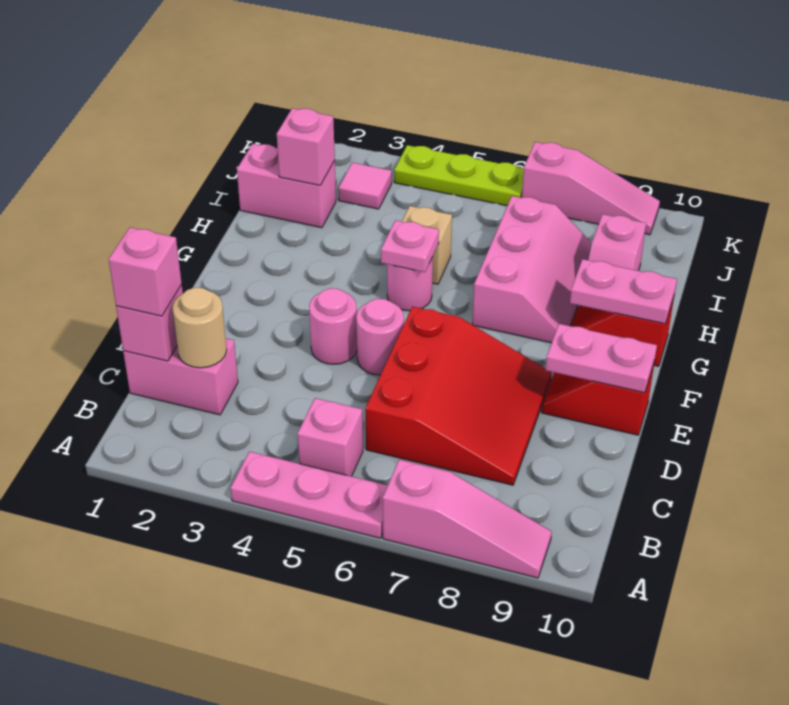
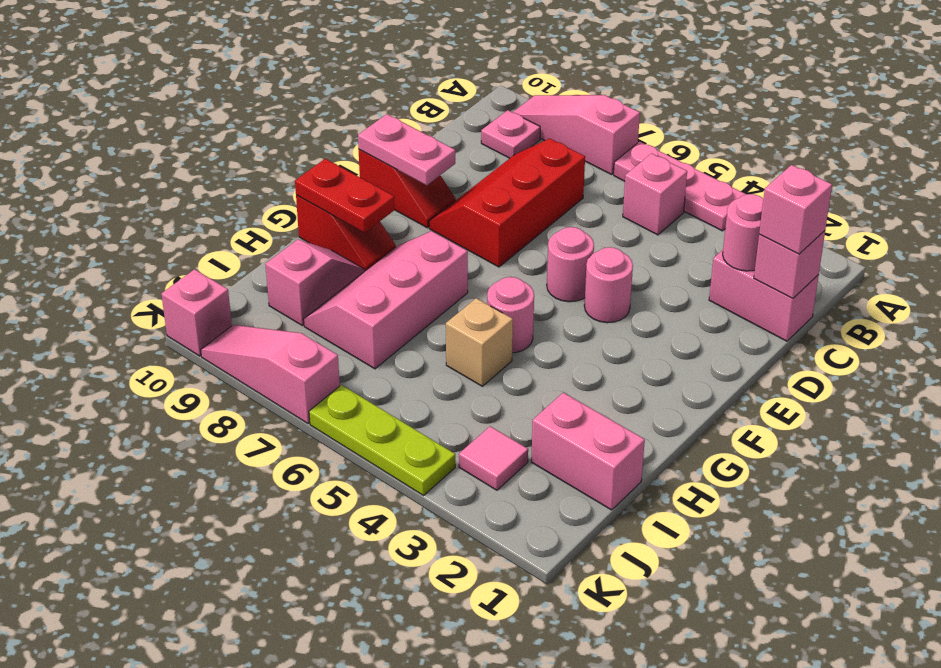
tan round brick C2 level 2 -> pink round brick C2 level 2
red slope C6:E8 level 1 top 6 -> red slope C7:E8 level 1 top 7
pink plate G5 level 2 -> pink plate B9 level 1
pink plate G9:G10 level 2 -> red plate G9:G10 level 2
pink brick I2 level 2 -> pink brick K10 level 1

